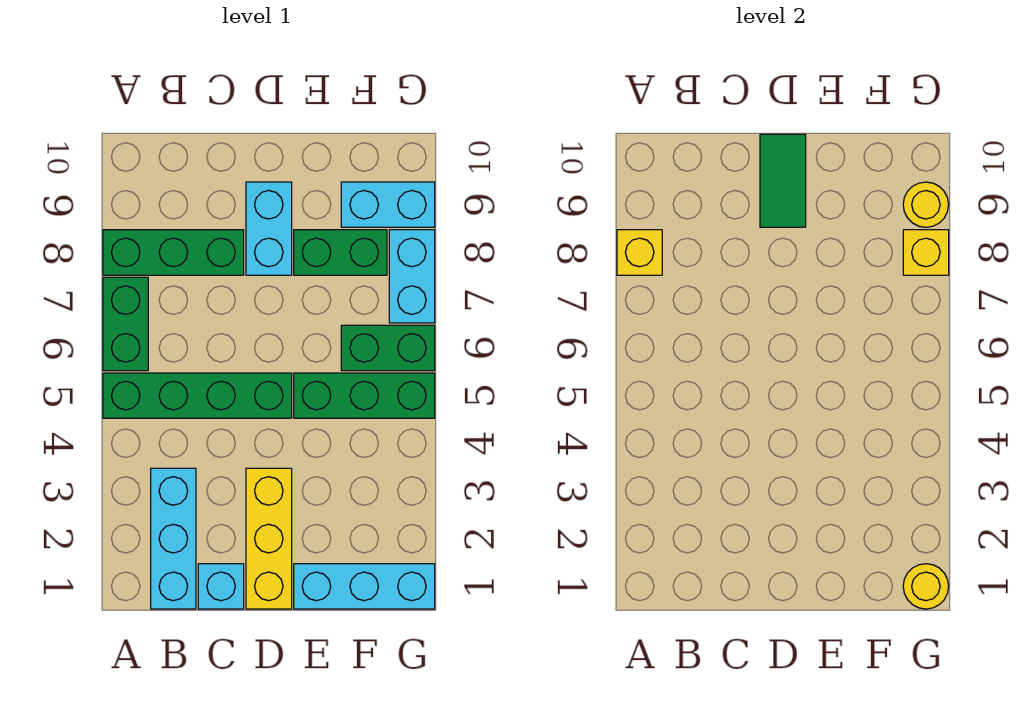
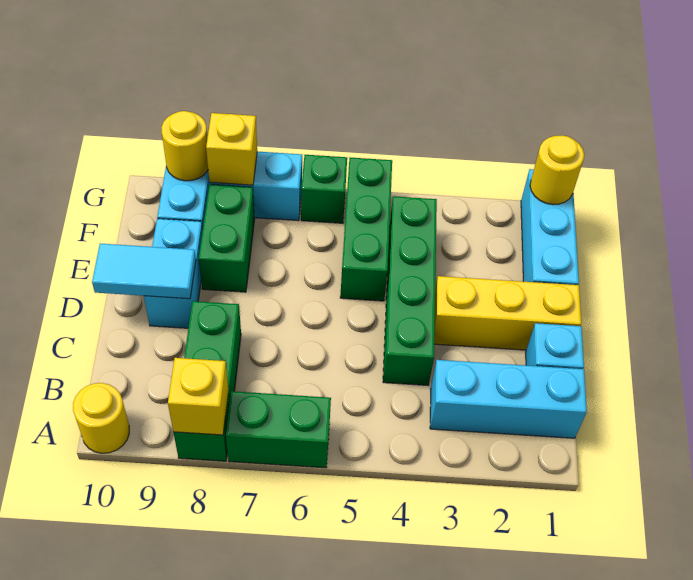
green brick A5:D5 level 1 -> green brick C4:F4 level 1
none -> yellow round brick A10 level 1
cyan brick D8:D9 level 1 -> cyan brick D9:E9 level 1
green tile D9:D10 level 2 -> cyan tile D9:D10 level 2
green brick F6:G6 level 1 -> green brick G6 level 1

